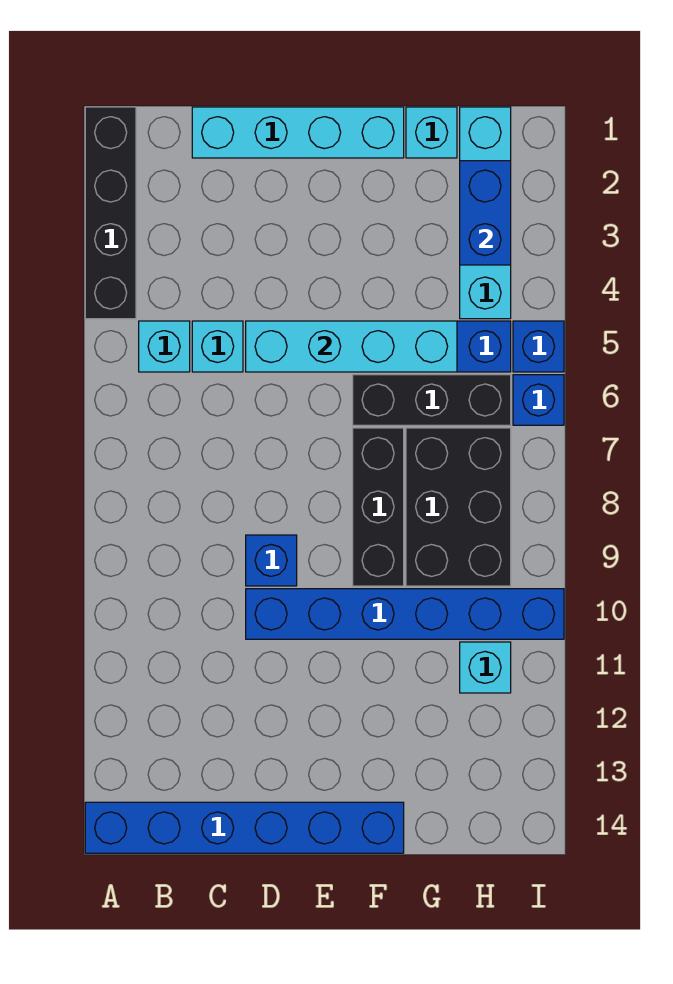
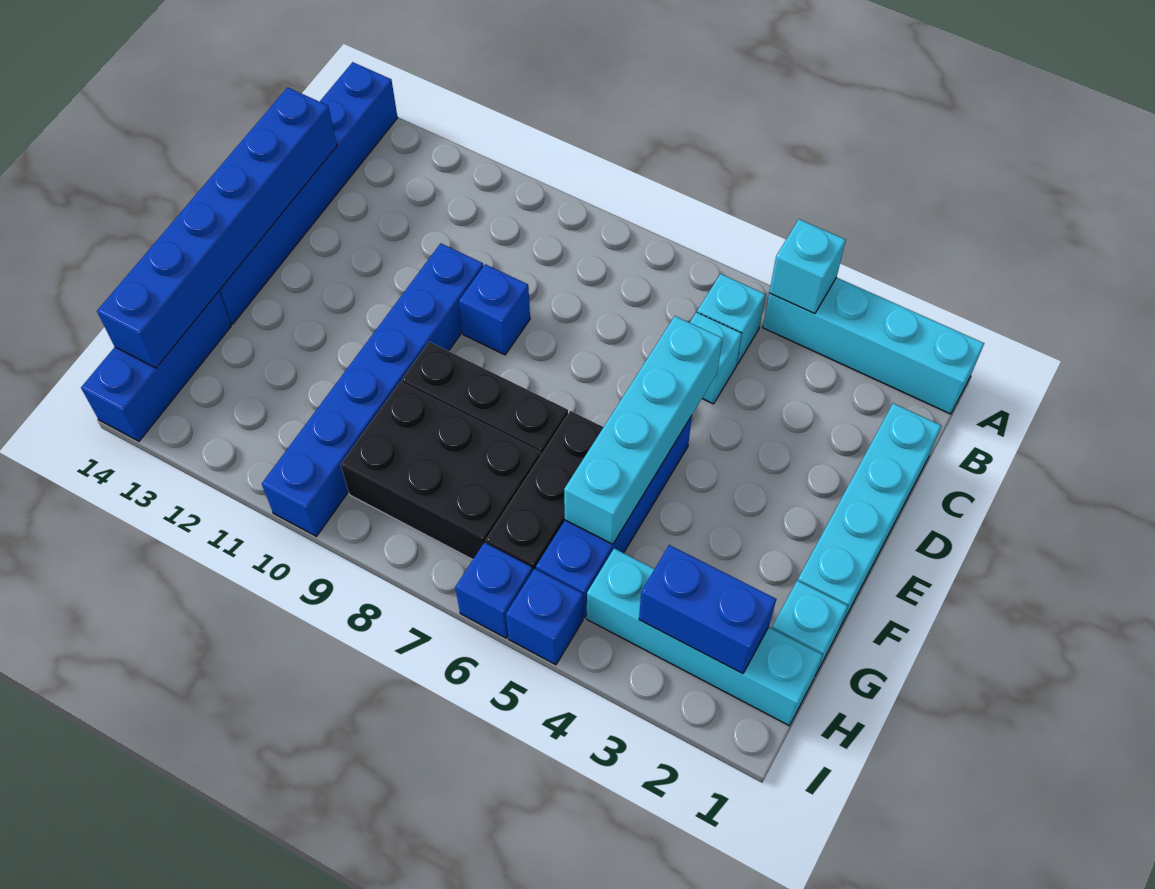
black brick A1:A4 level 1 -> cyan brick A1:A4 level 1
none -> blue brick C14:H14 level 2
none -> blue brick G14:I14 level 1
cyan brick H11 level 1 -> cyan brick A4 level 2

